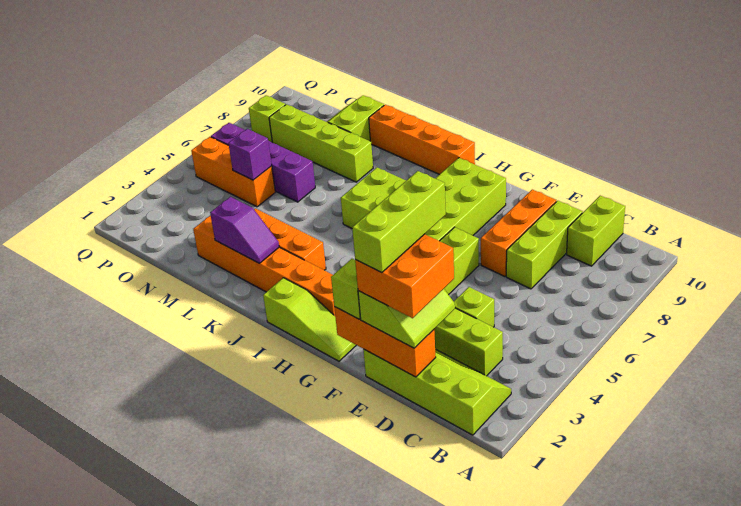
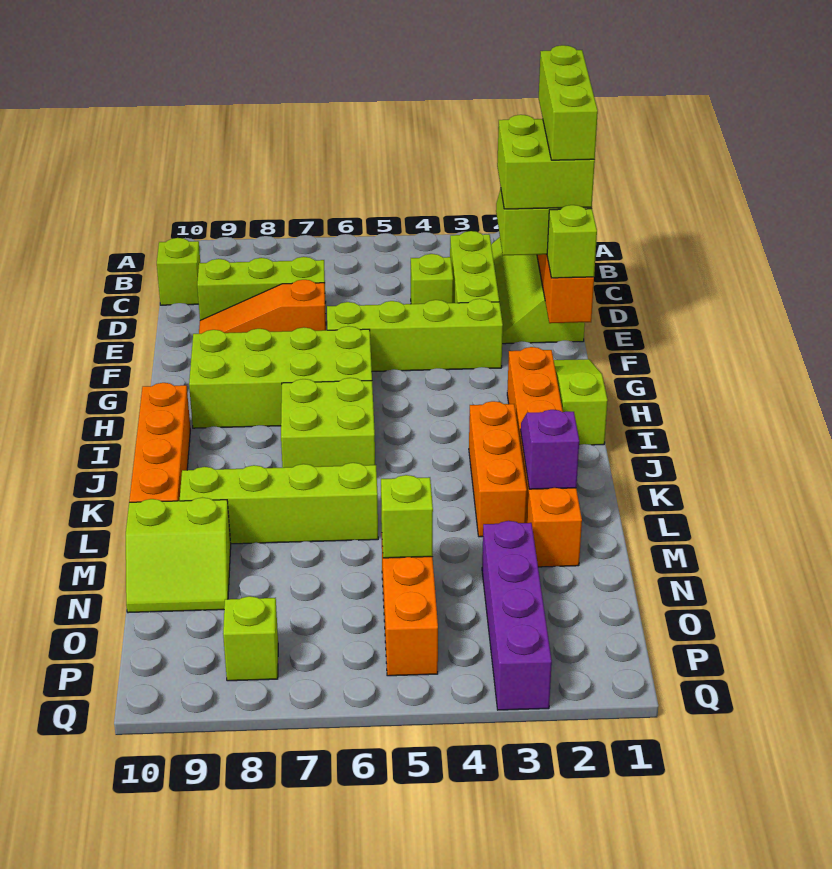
lime brick C9:C10 level 1 -> lime brick C10 level 1
orange brick D1:E2 level 4 -> lime brick D1:E2 level 4
lime brick E1:E3 level 5 -> lime brick C1:E1 level 5
orange brick E7:E9 level 1 -> orange slope E7:E9 level 1 top 7
lime brick L8:O8 level 1 -> lime brick L6:L9 level 1
purple brick M6:P6 level 1 -> purple brick N3:Q3 level 1
purple brick N5 level 2 -> lime brick N5 level 2

